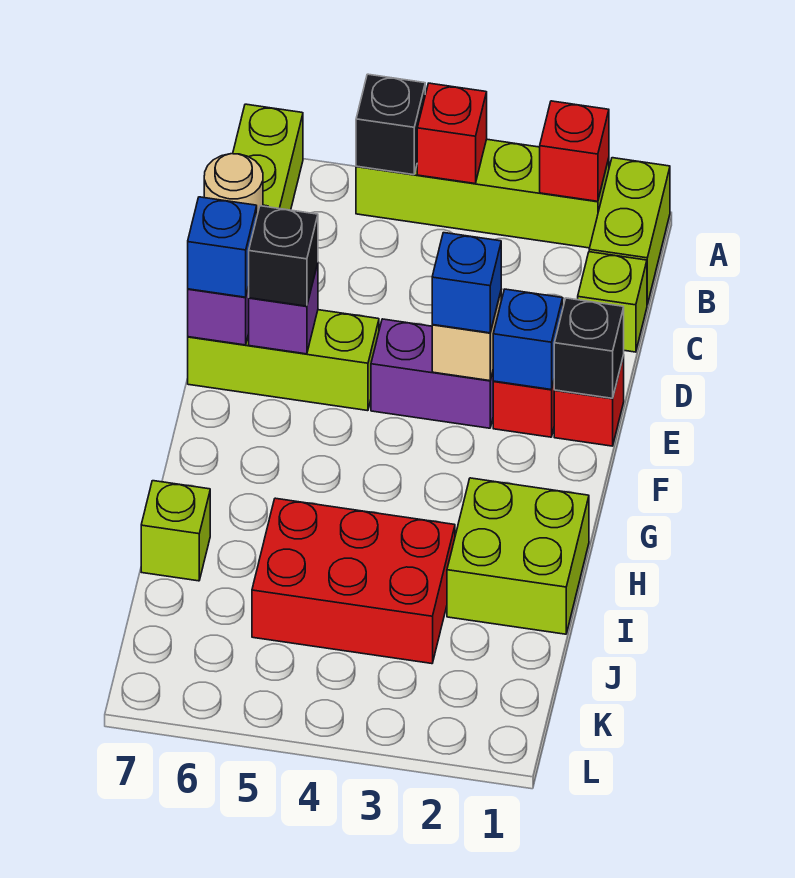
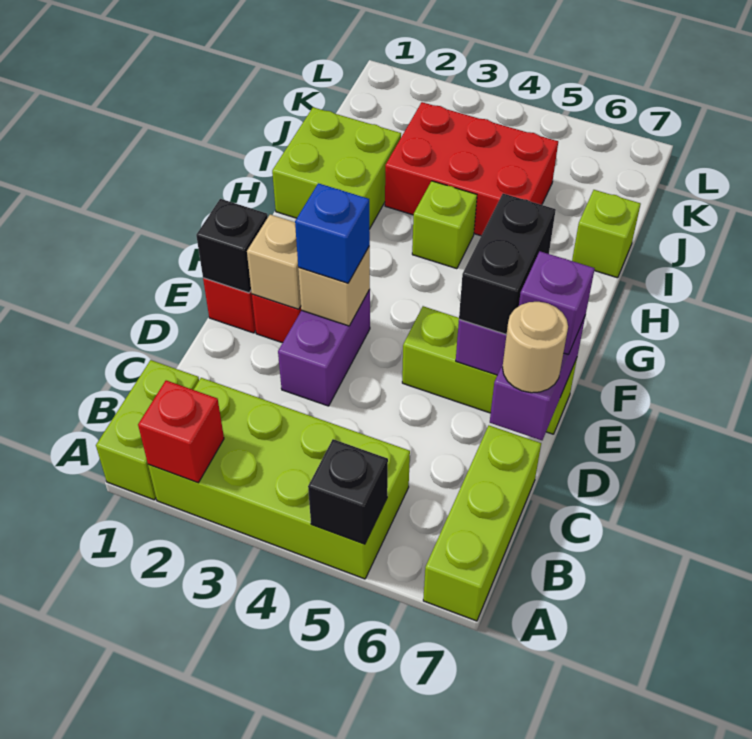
lime brick A2:A5 level 1 -> lime brick A2:B5 level 1
red brick A4 level 2 -> none
lime brick C1 level 1 -> lime brick H4 level 1
blue brick E2 level 2 -> tan brick E2 level 2
purple brick E3:E4 level 1 -> purple brick D3:E3 level 1
black brick E6 level 3 -> black brick E6:F6 level 3
blue brick E7 level 3 -> purple brick E7 level 3

